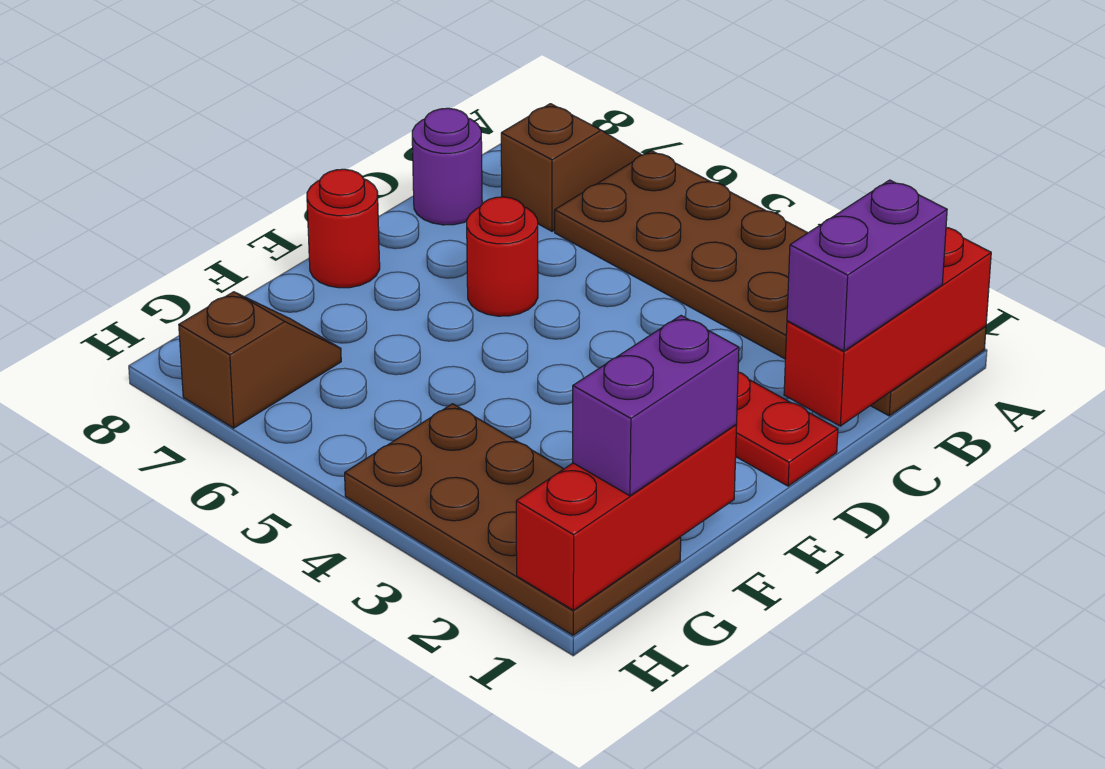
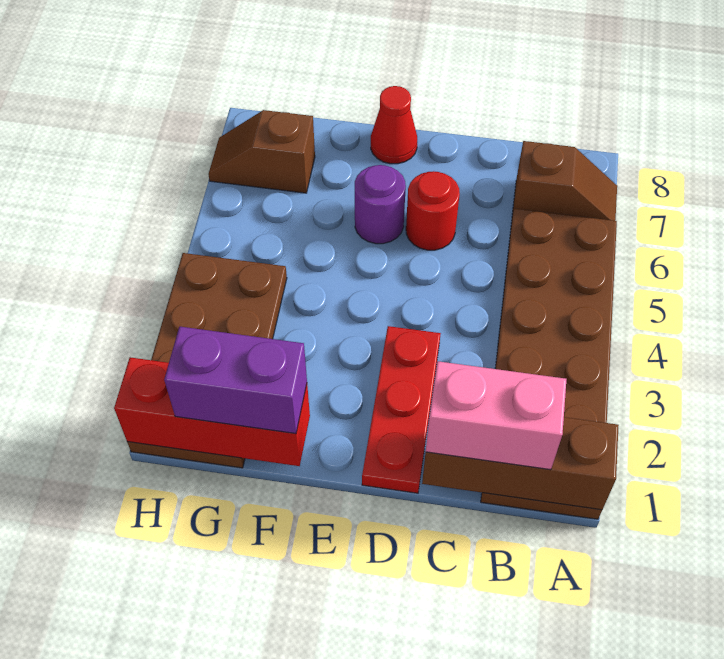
red brick A1:C1 level 2 -> brown brick A1:C1 level 2
purple brick B1:C1 level 3 -> pink brick B1:C1 level 3
purple round brick C8 level 1 -> purple round brick E6 level 1
red round brick E8 level 1 -> red cone E8 level 1
brown slope G7:H7 level 1 top H -> brown slope G7:H7 level 1 top G

